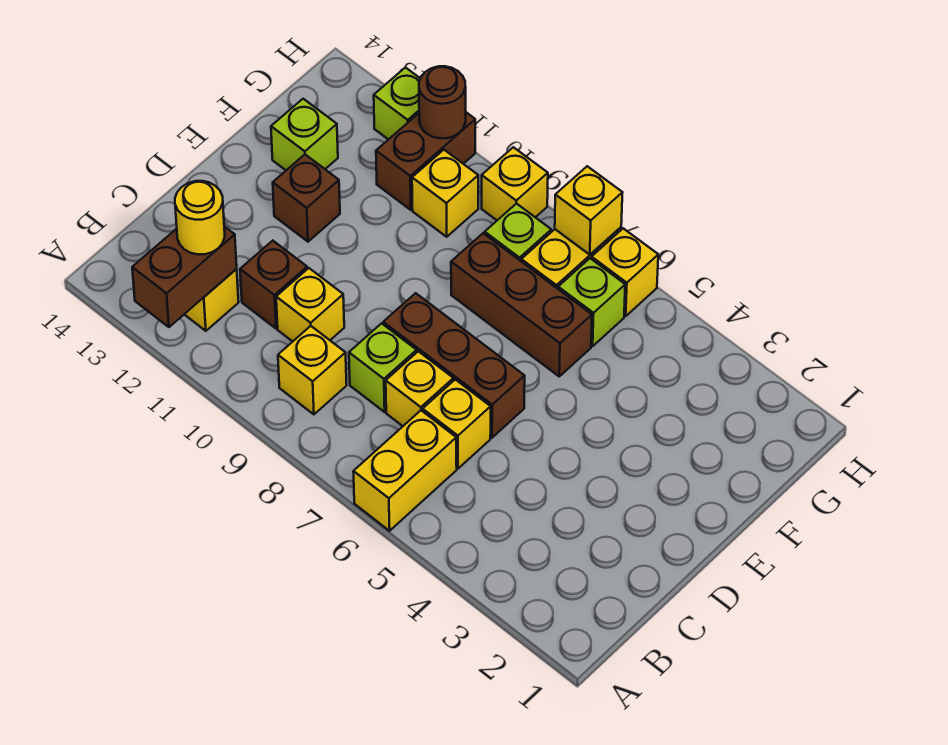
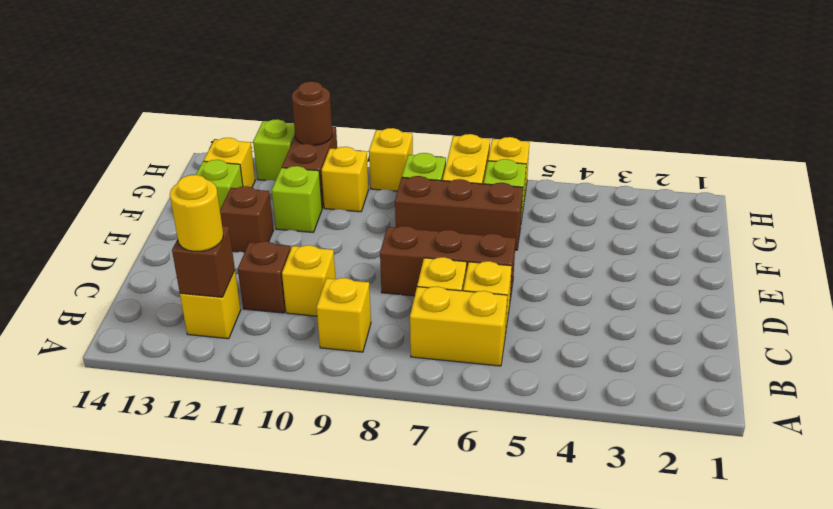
yellow brick A6:B6 level 1 -> yellow brick B6:B7 level 1
brown brick A12:B12 level 2 -> brown brick B12 level 2
lime brick C8 level 1 -> lime brick F11 level 1
yellow brick H7 level 2 -> yellow brick G13 level 1

